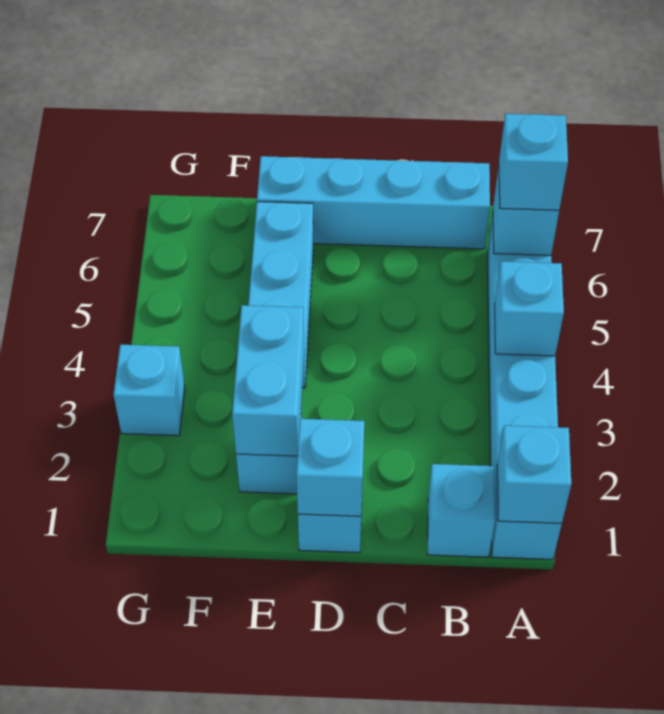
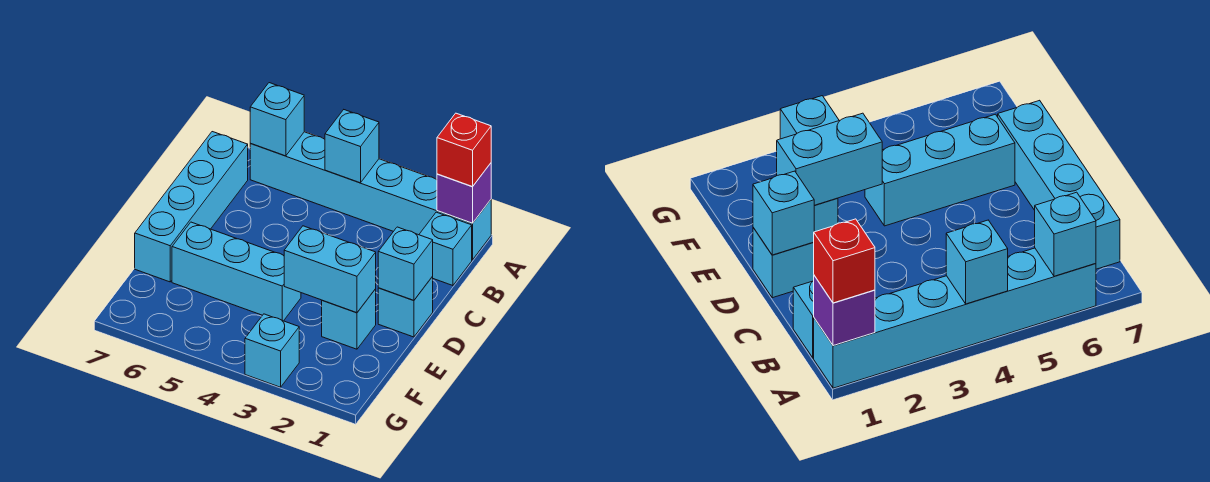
cyan brick A1 level 2 -> purple brick A1 level 2
none -> red brick A1 level 3
cyan brick A6 level 3 -> none

